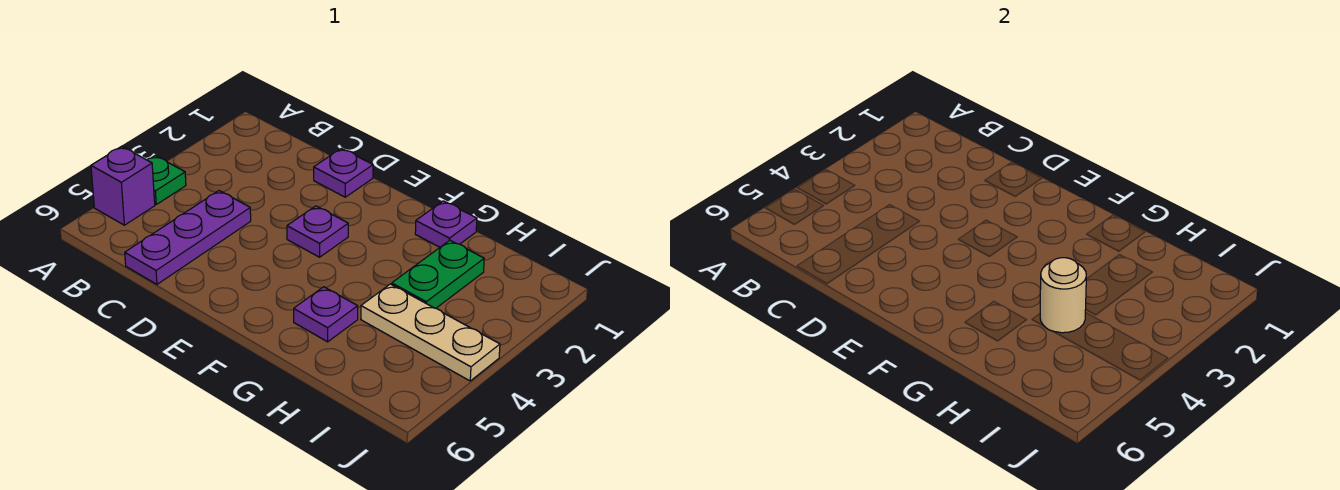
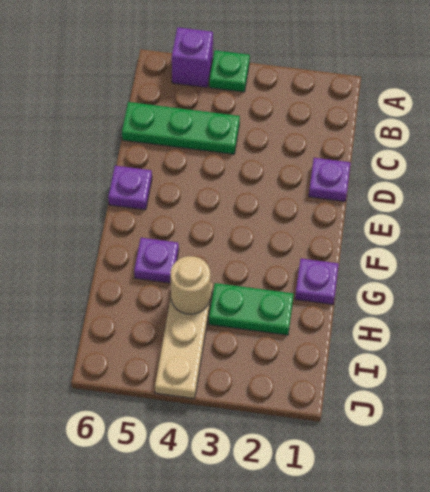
purple plate C4:C6 level 1 -> green plate C4:C6 level 1
purple plate E3 level 1 -> purple plate E6 level 1

